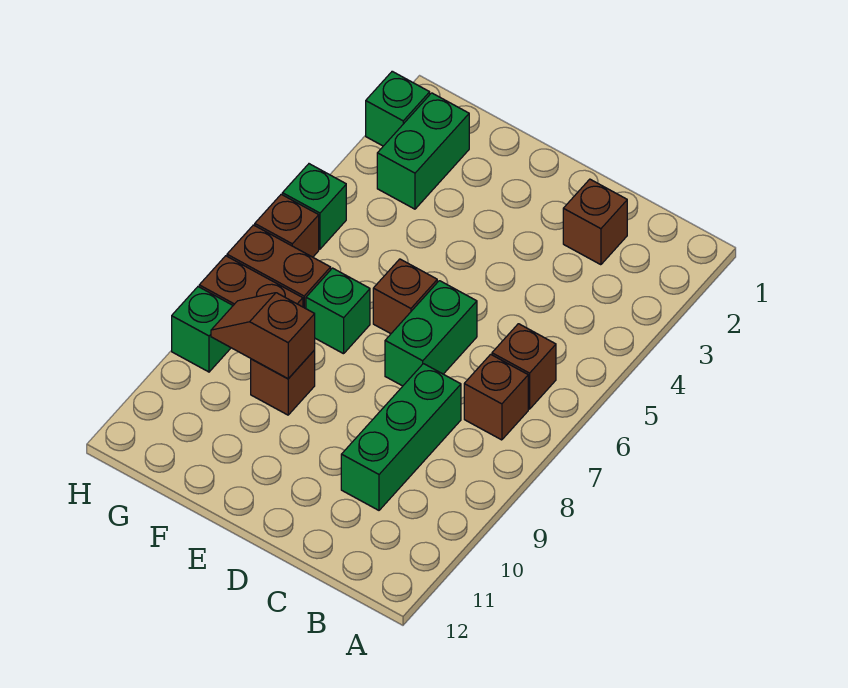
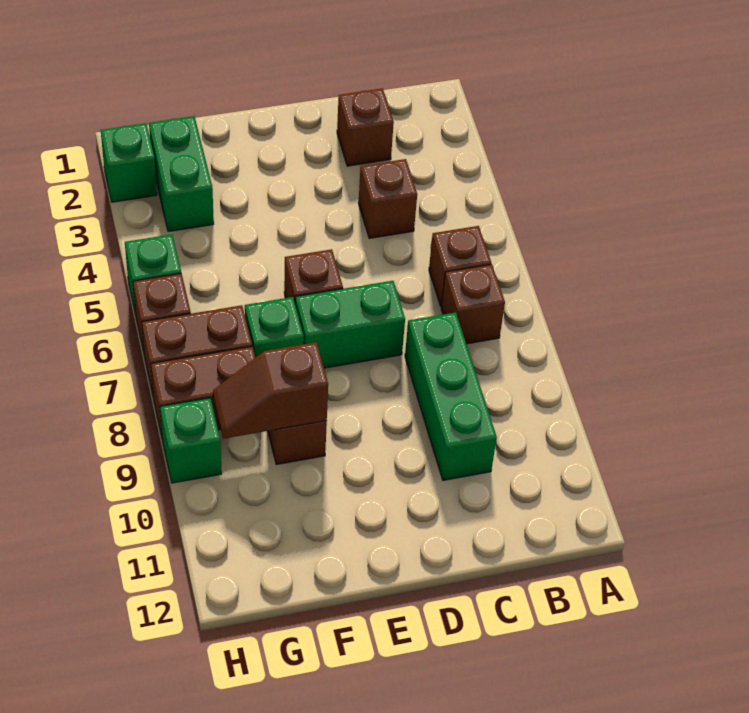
none -> brown brick C4 level 1
green brick D6:D7 level 1 -> green brick D7:E7 level 1

